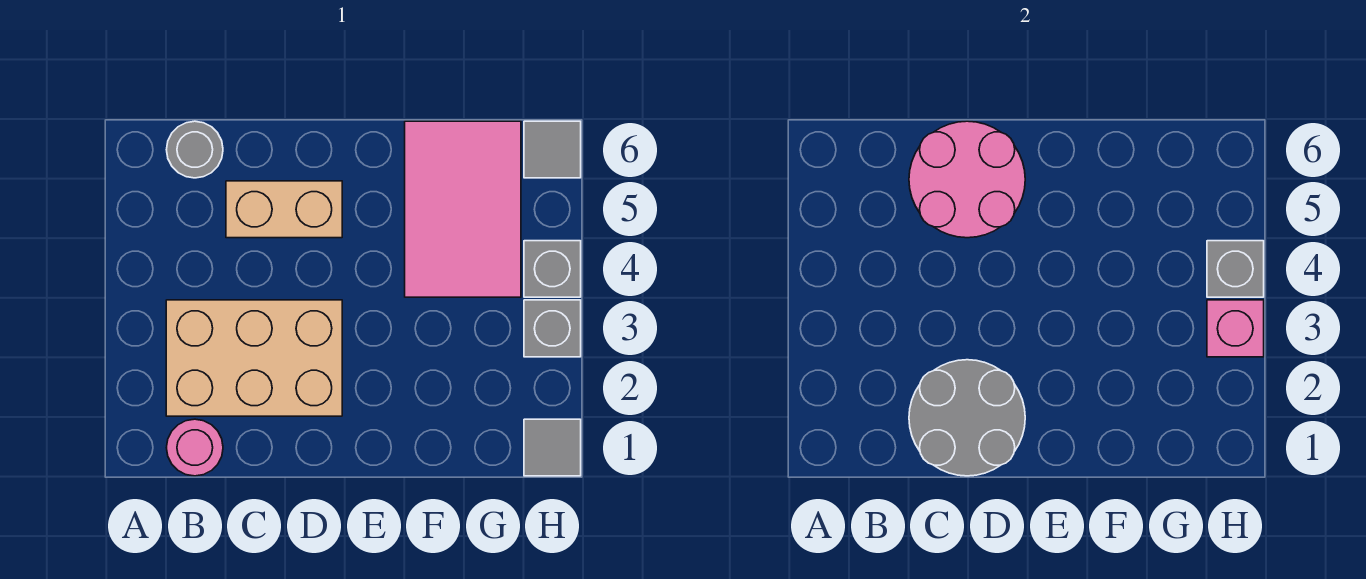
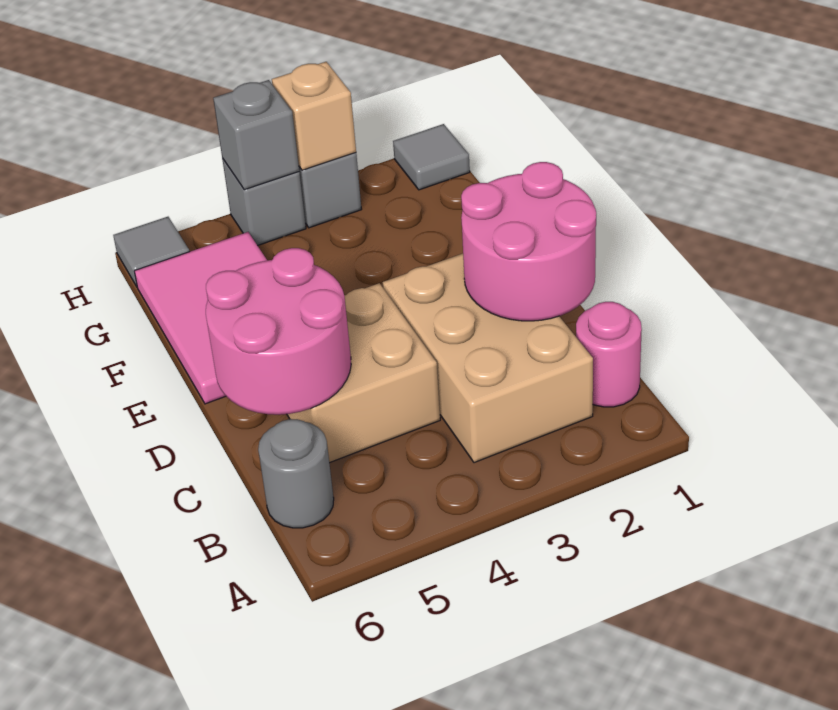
grey round brick C1:D2 level 2 -> pink round brick C1:D2 level 2
tan brick C5:D5 level 1 -> tan brick C4:D5 level 1
pink tile F4:G6 level 1 -> pink tile E5:G6 level 1
pink brick H3 level 2 -> tan brick H3 level 2

